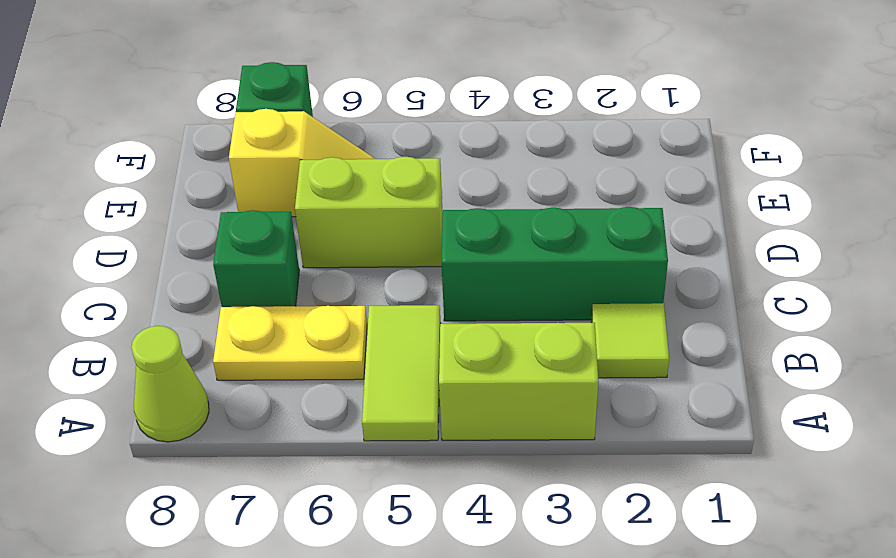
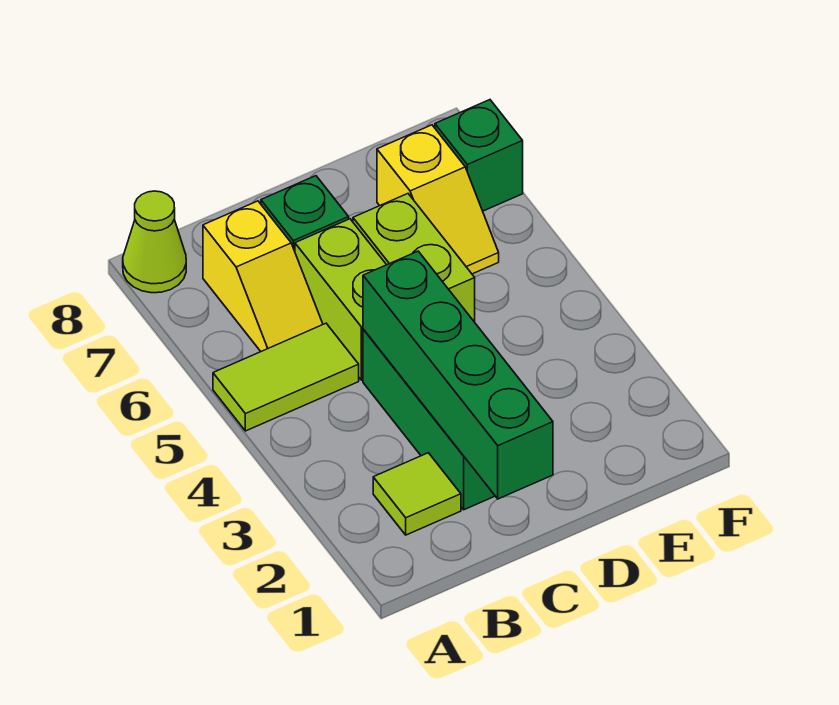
lime brick A3:A4 level 1 -> lime brick C5:C6 level 1
yellow plate B6:B7 level 1 -> yellow slope B6:B7 level 1 top 7
none -> green brick C1:C4 level 2

